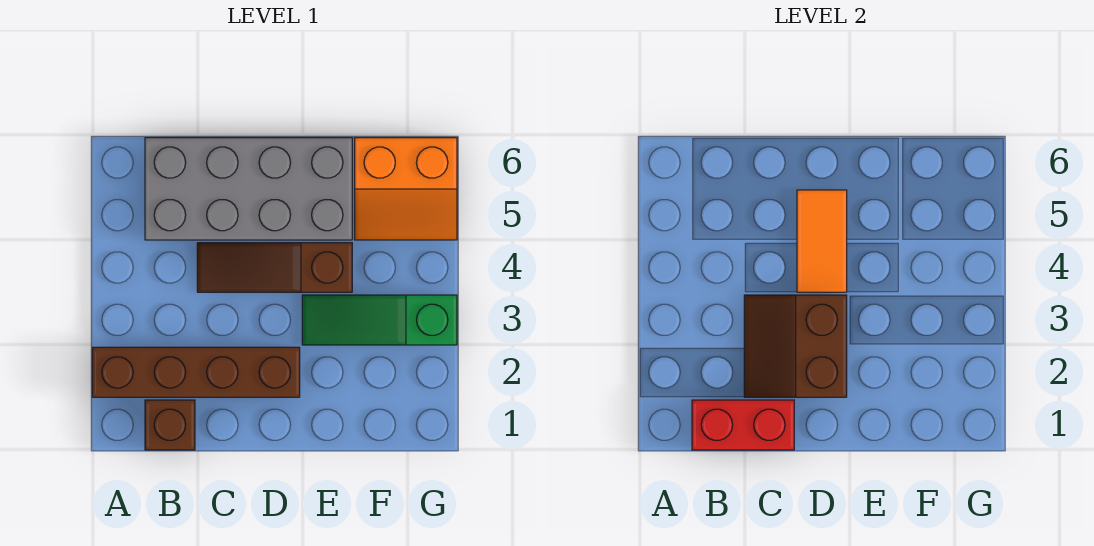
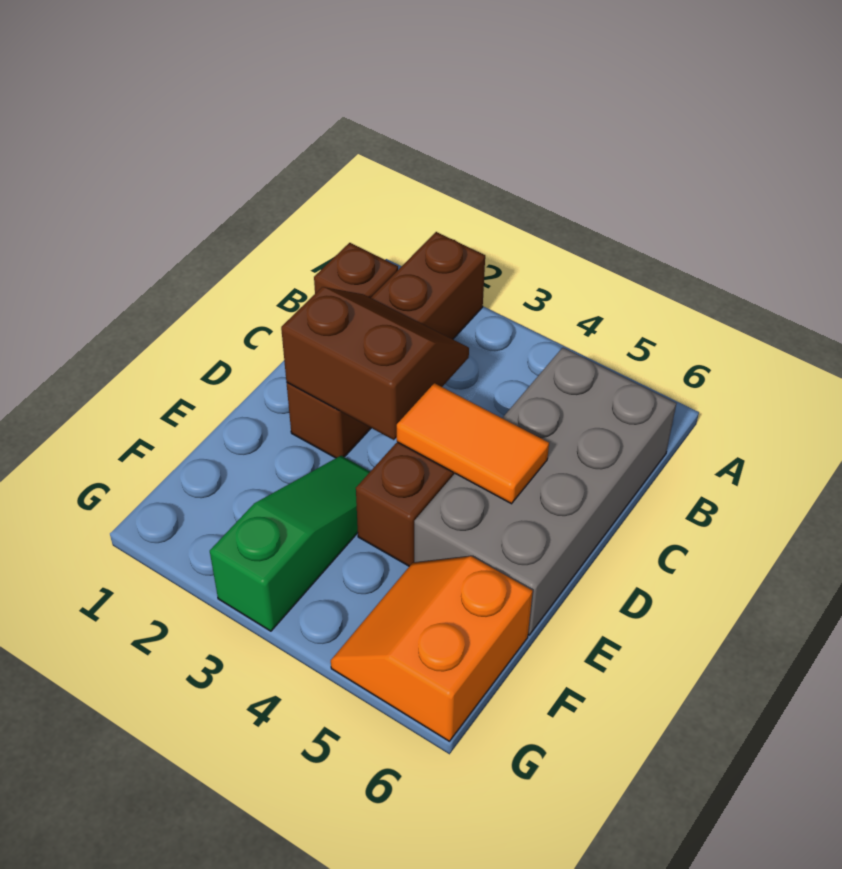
red brick B1:C1 level 2 -> none

